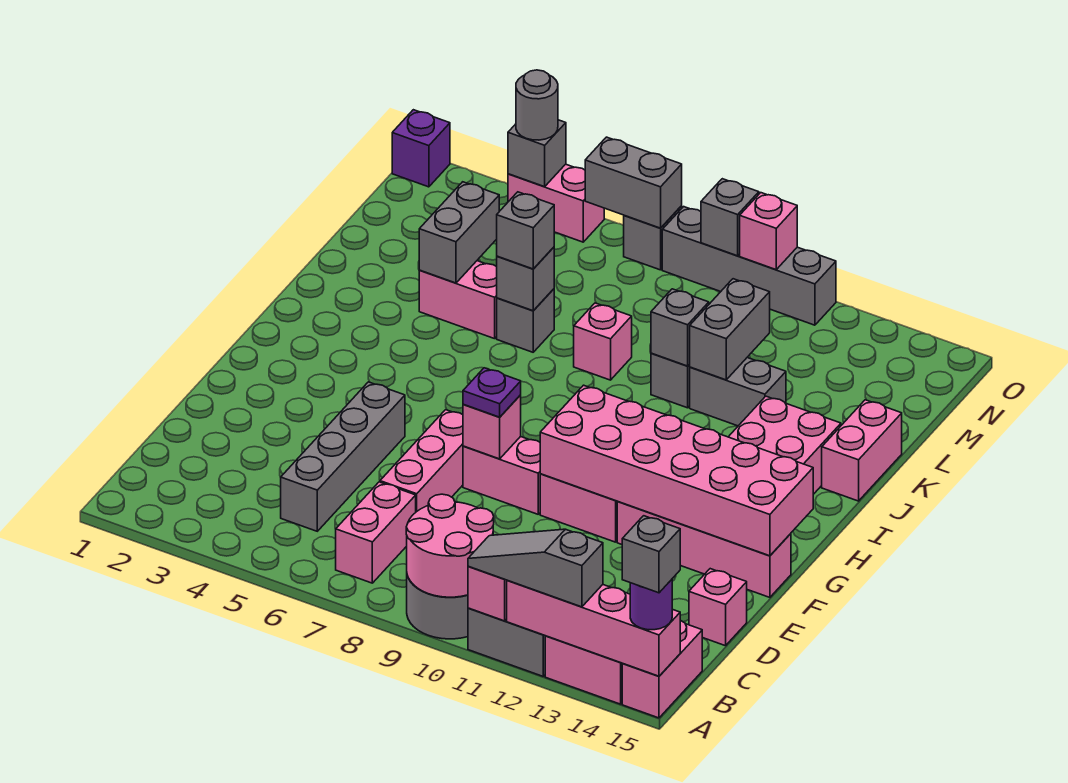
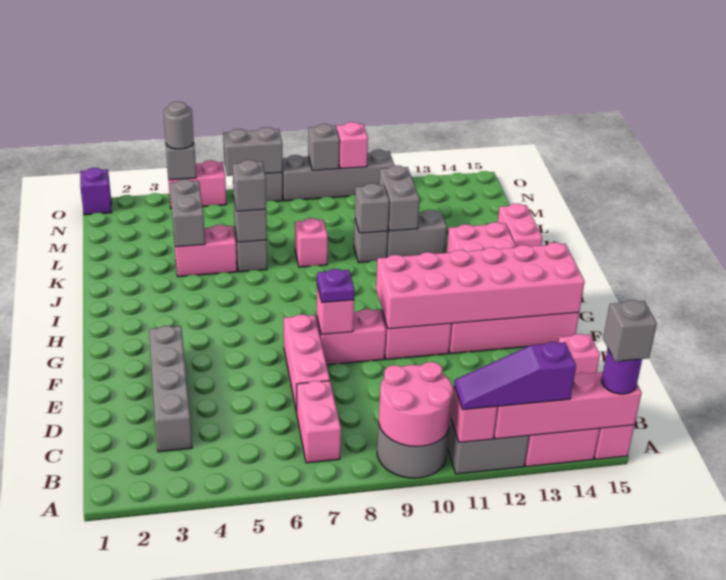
grey slope A11:A13 level 3 top 13 -> purple slope A11:A13 level 3 top 13
grey brick C5:F5 level 1 -> grey brick C3:F3 level 1

